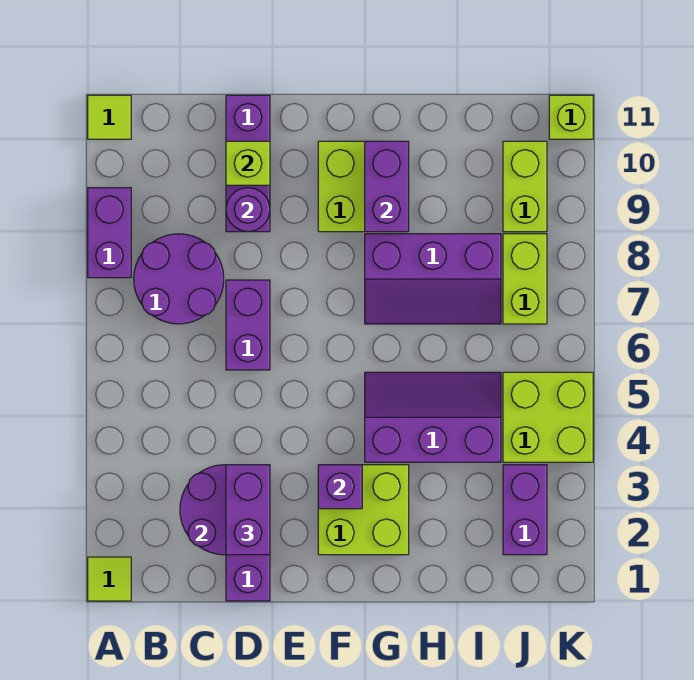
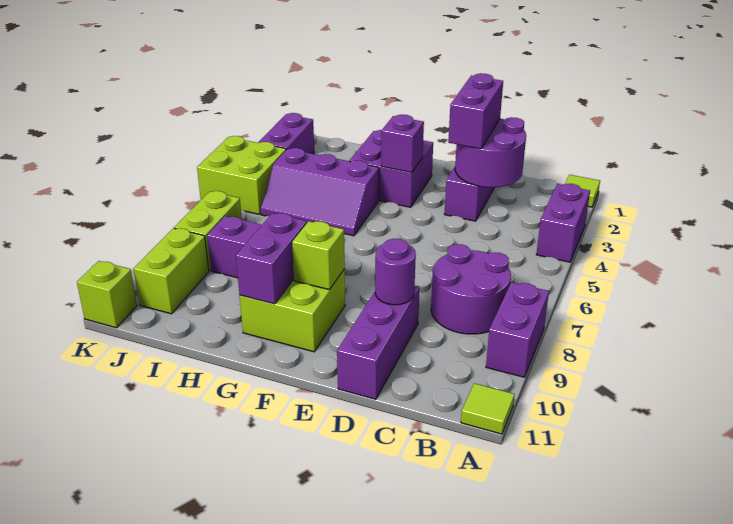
purple brick D6:D7 level 1 -> purple brick A3:A4 level 1
lime brick D10 level 2 -> lime brick F9 level 2
lime brick F2:G3 level 1 -> purple brick F2:G3 level 1

